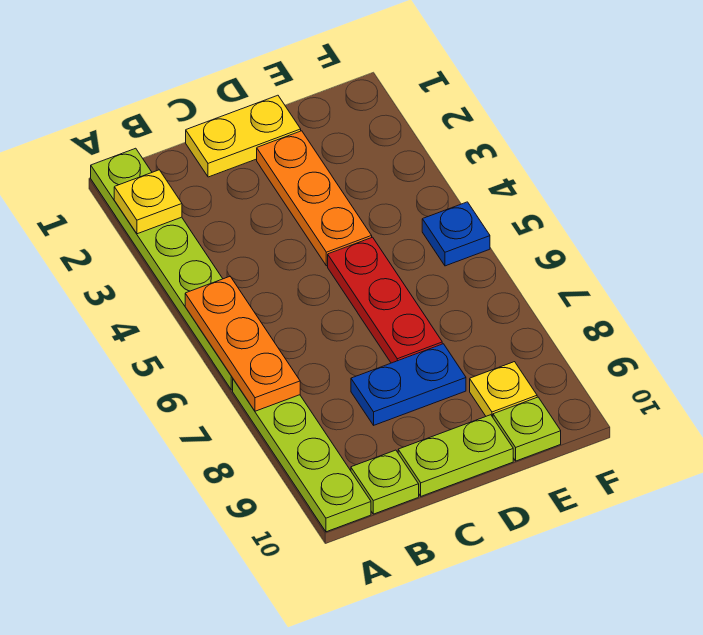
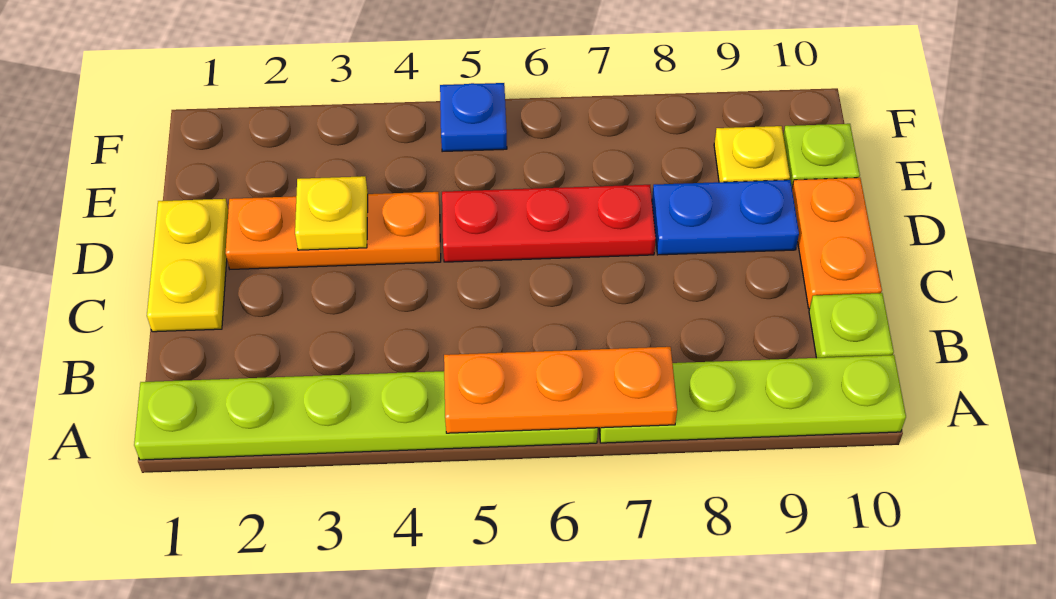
yellow plate A2 level 2 -> yellow plate D3 level 2
blue plate C8:D8 level 1 -> blue plate D8:D9 level 1
lime plate C10:D10 level 1 -> orange plate C10:D10 level 1

